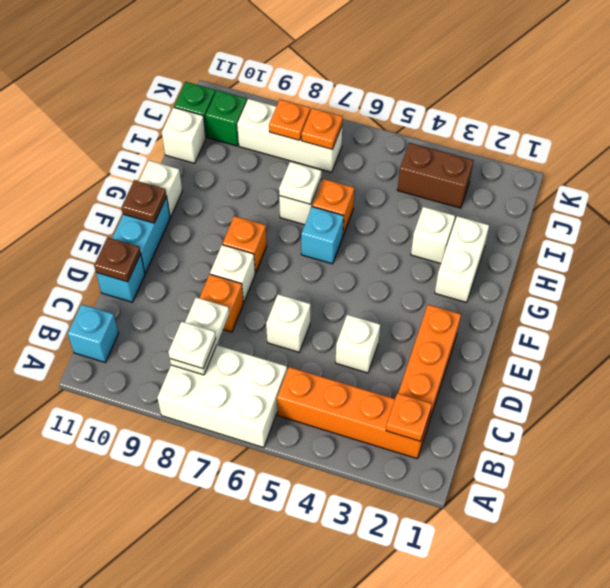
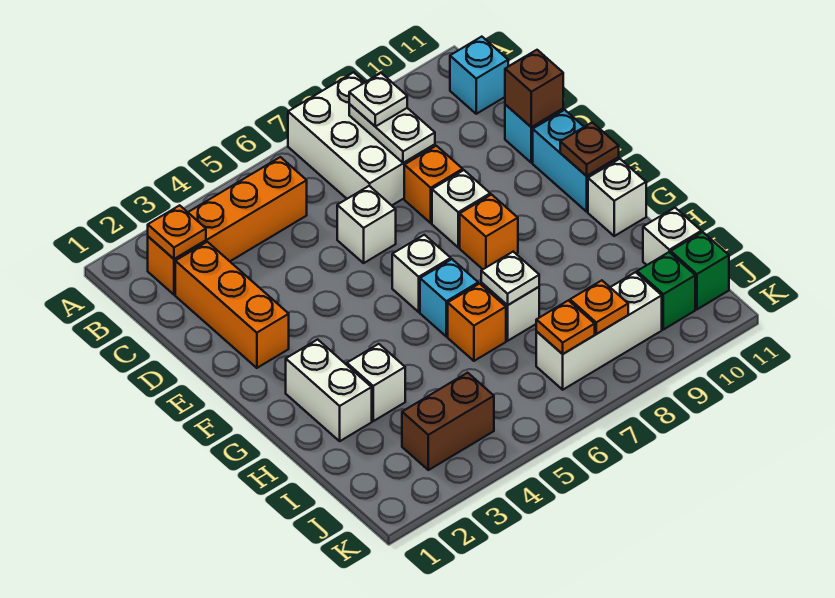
white brick A6:B8 level 1 -> white brick A7:C8 level 1
white brick D4 level 1 -> white brick F6 level 1
brown plate D11 level 2 -> brown brick D11 level 2

